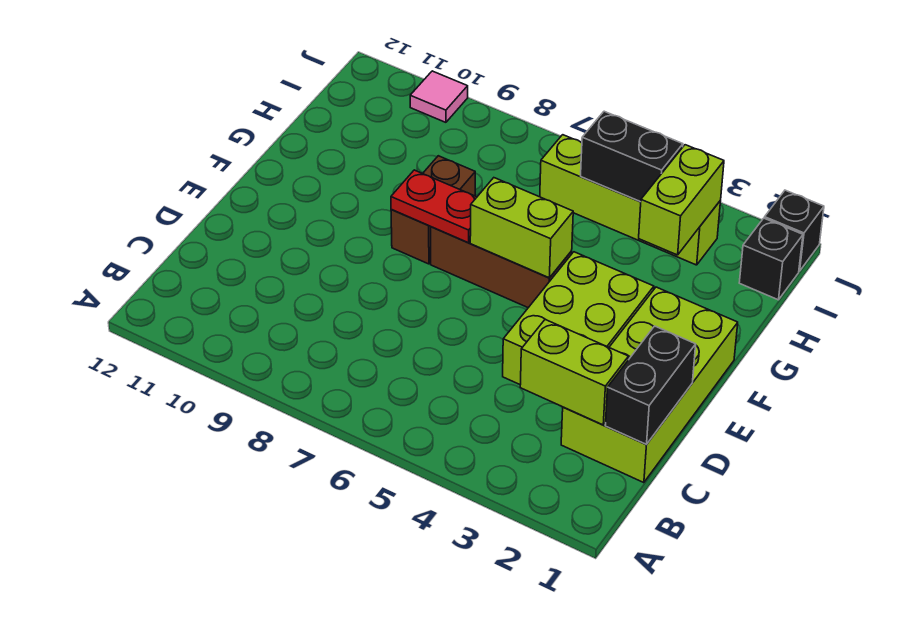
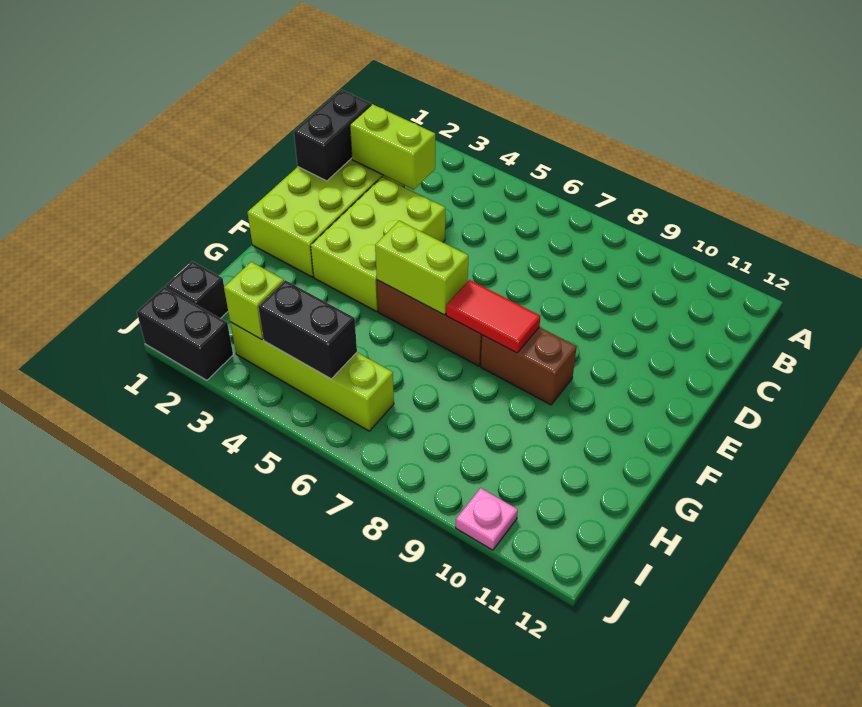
red plate F7:F8 level 2 -> red tile F7:F8 level 2
brown brick F8:G8 level 1 -> brown brick F8:F9 level 1
lime brick H3:I3 level 2 -> lime brick I3 level 2
black brick J1 level 1 -> black brick J1:J2 level 1
pink tile J10 level 1 -> pink plate J10 level 1

